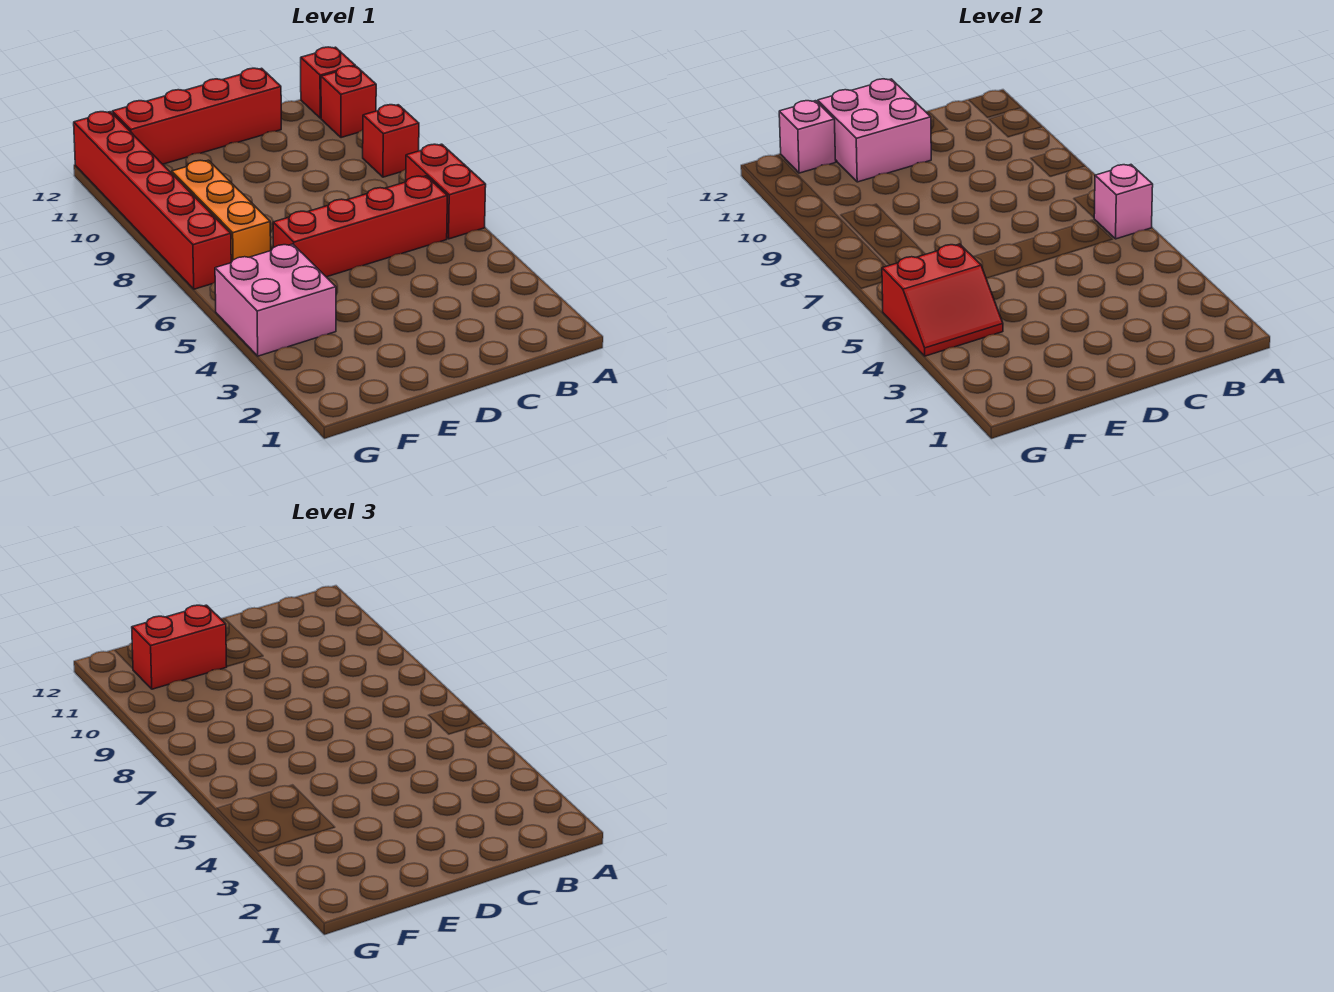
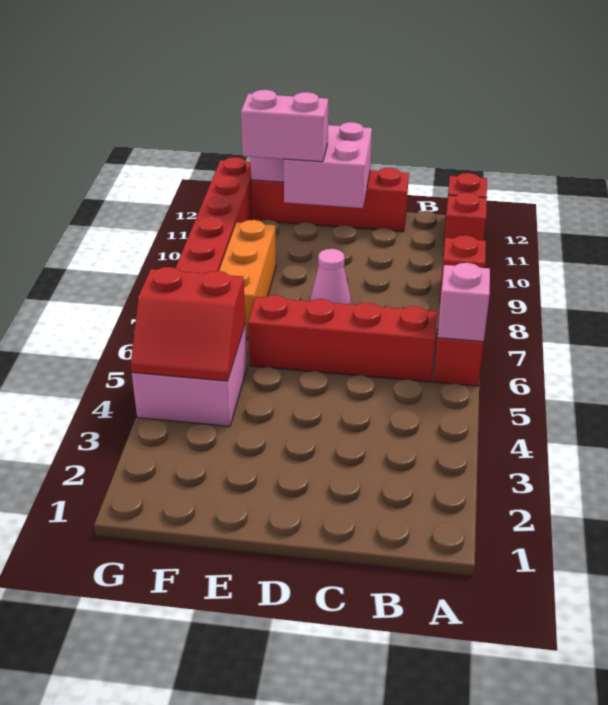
none -> pink cone D8 level 1
red brick E11:F11 level 3 -> pink brick E11:F11 level 3

